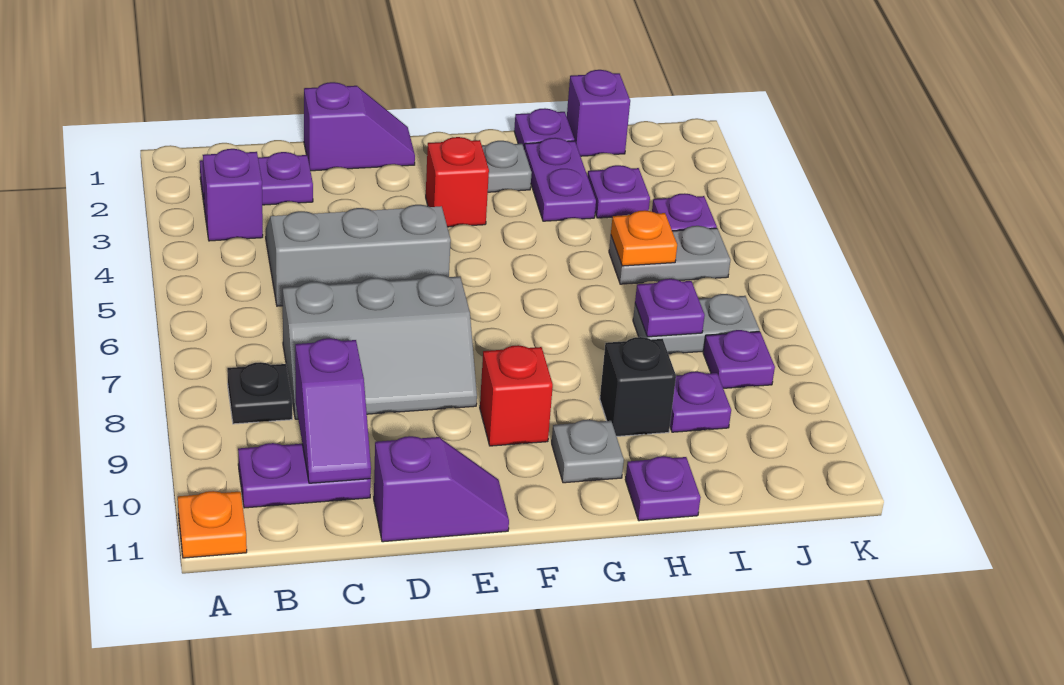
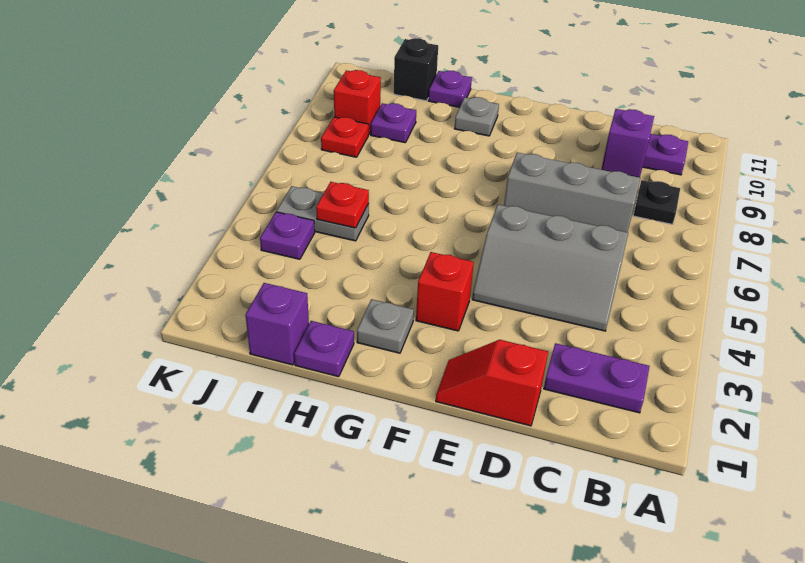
orange plate A11 level 1 -> none
purple brick B3 level 1 -> none
purple slope D1:E1 level 1 top D -> red slope D1:E1 level 1 top D
purple slope D11:E11 level 1 top D -> none
red brick F9 level 1 -> red brick J9 level 1
purple plate H2:H3 level 1 -> none
black brick H9 level 1 -> black brick I11 level 1
purple plate I3 level 1 -> none
orange plate I5 level 2 -> red plate I5 level 2
grey plate I7:J7 level 1 -> none
purple plate I7 level 2 -> none
purple plate J8 level 1 -> red plate J8 level 1

